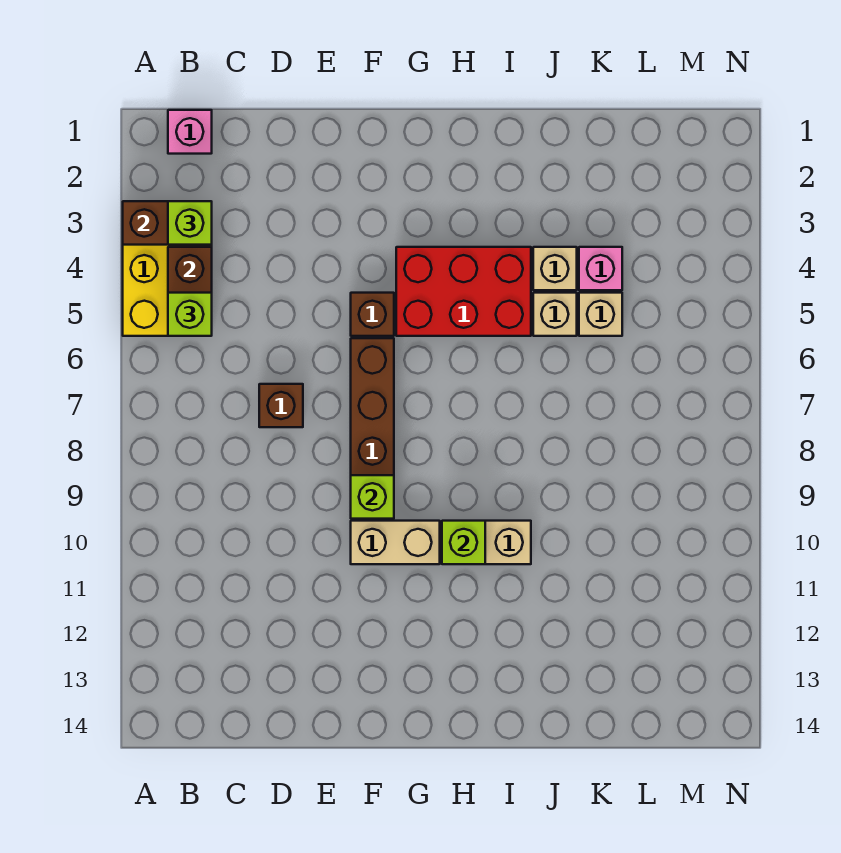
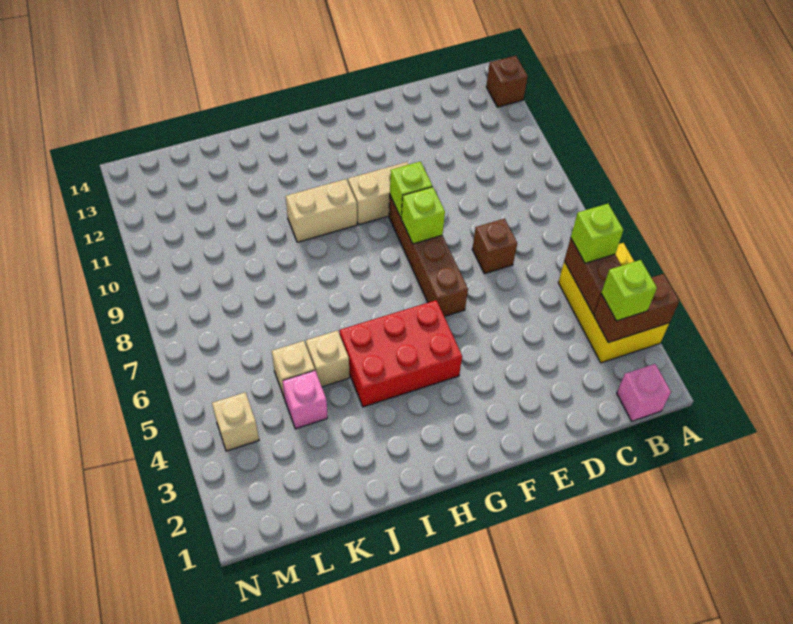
brown brick F5 level 1 -> brown brick A13 level 1
lime brick H10 level 2 -> lime brick F8 level 2
tan brick J4 level 1 -> tan brick M4 level 1

